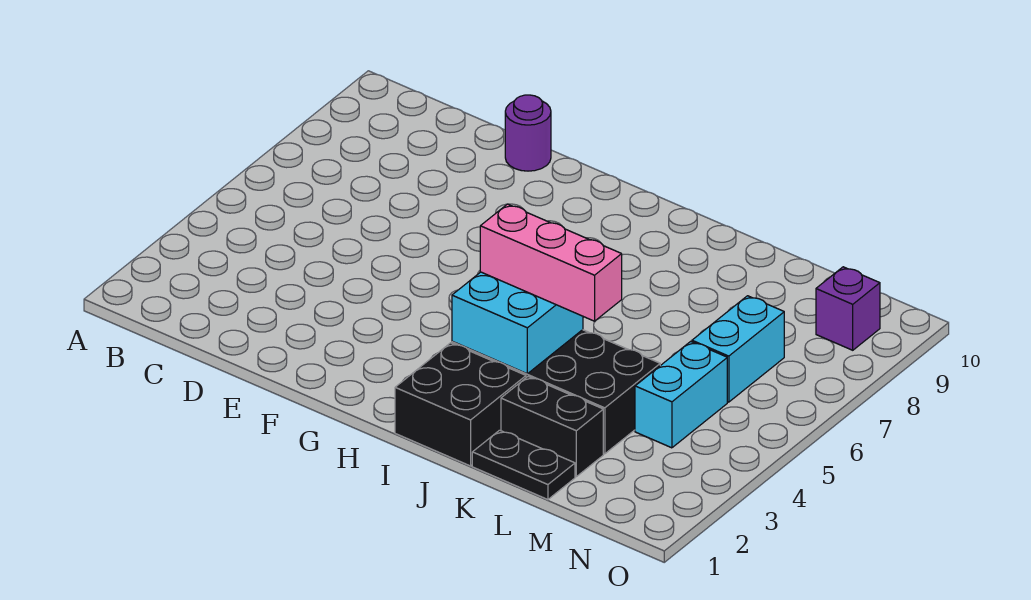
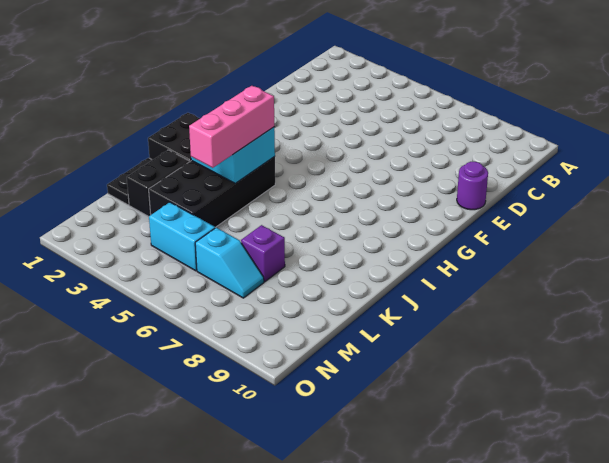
cyan brick M6:M7 level 1 -> cyan slope M6:M7 level 1 top 6
purple brick N9 level 1 -> purple brick L7 level 1

